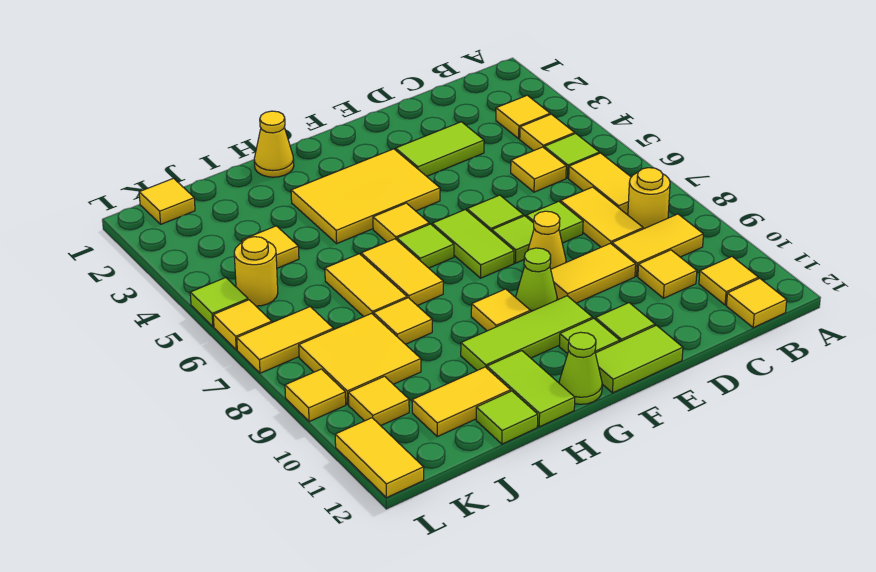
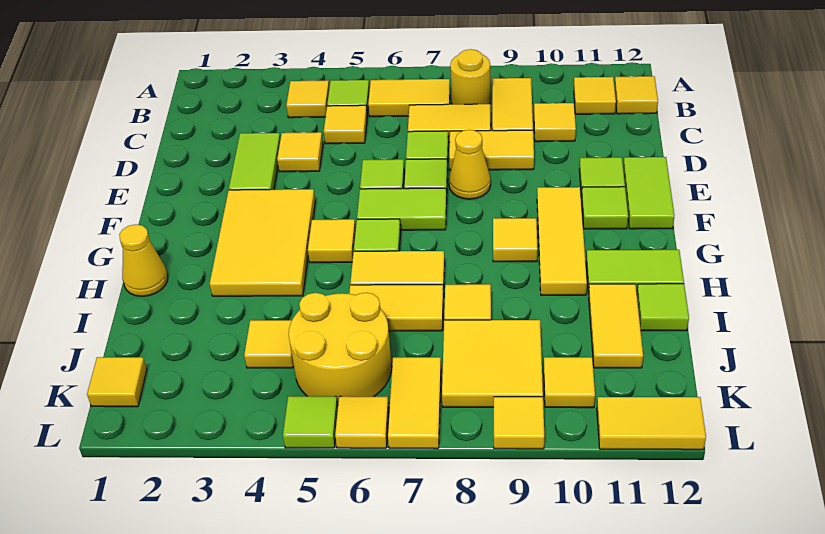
yellow tile B3 level 1 -> yellow tile D4 level 1
yellow tile D9:E9 level 1 -> yellow tile D8:D9 level 1
lime cone F9 level 1 -> none
lime tile F10:H10 level 1 -> yellow tile F10:H10 level 1
lime cone G12 level 1 -> none
yellow round brick K5 level 1 -> yellow round brick J5:K6 level 1

